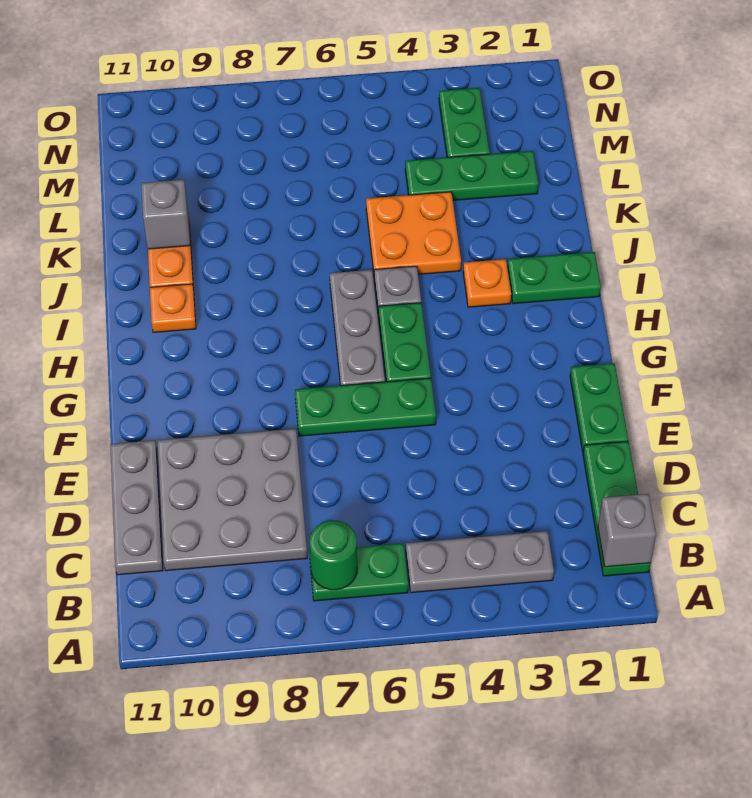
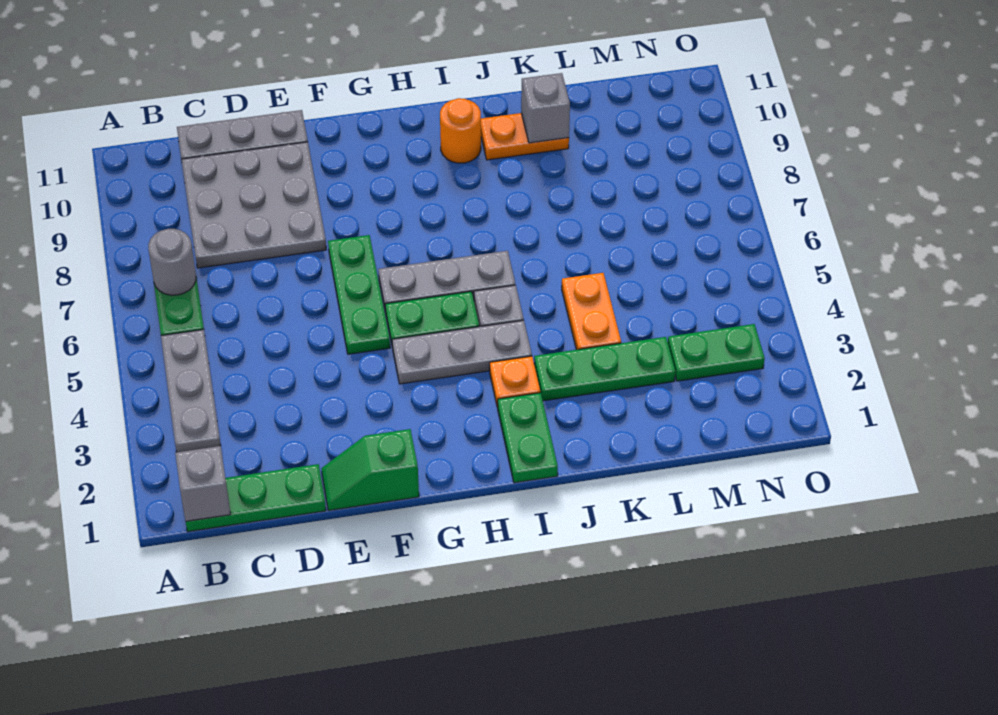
green round brick B7 level 2 -> grey round brick B7 level 2
green plate E1:F1 level 1 -> green slope E1:F1 level 1 top F
none -> grey plate G4:I4 level 1
orange plate I10 level 1 -> orange round brick I10 level 1
orange plate J4:K5 level 1 -> orange plate K4:K5 level 1
green plate L2:L4 level 1 -> green plate J3:L3 level 1

